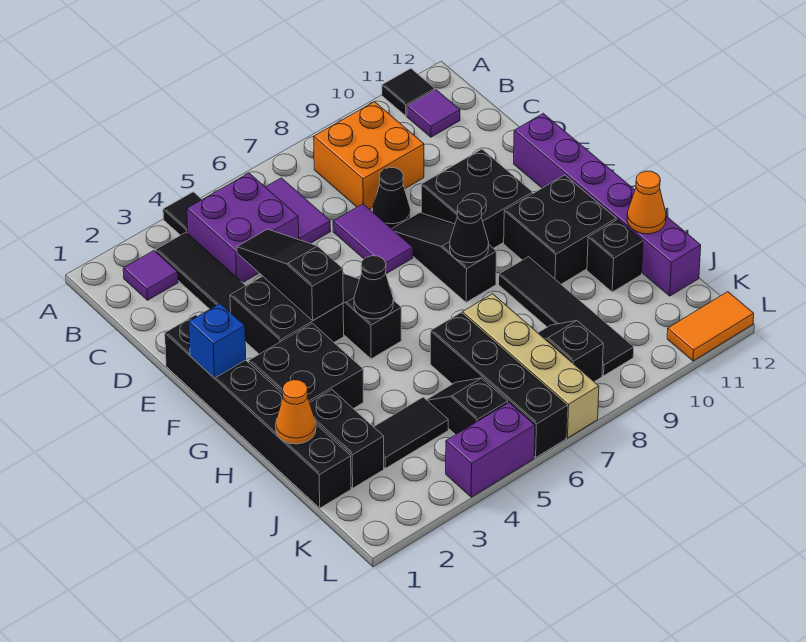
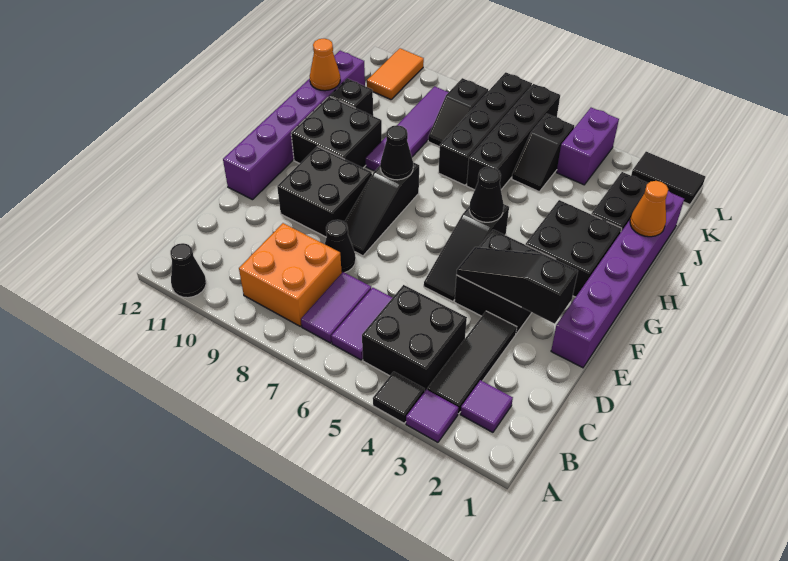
black tile A11 level 1 -> black cone A11 level 1
purple brick B4:C5 level 1 -> black brick B4:C5 level 1
purple tile B11 level 1 -> purple tile A3 level 1
black slope D4:F4 level 2 top F -> black slope E2:E4 level 2 top 2
purple tile D7:E7 level 1 -> purple tile B7:C7 level 1
black brick E1:J1 level 1 -> purple brick E1:J1 level 1
blue brick F1 level 2 -> none
black tile H9:K9 level 1 -> purple tile H9:K9 level 1
tan brick I7:L7 level 1 -> black brick I7:L7 level 1
black tile J3:J4 level 1 -> black tile L1:L2 level 1
purple brick L4:L5 level 1 -> purple brick K4:L4 level 1
orange tile L11:L12 level 1 -> orange tile K11:L11 level 1

